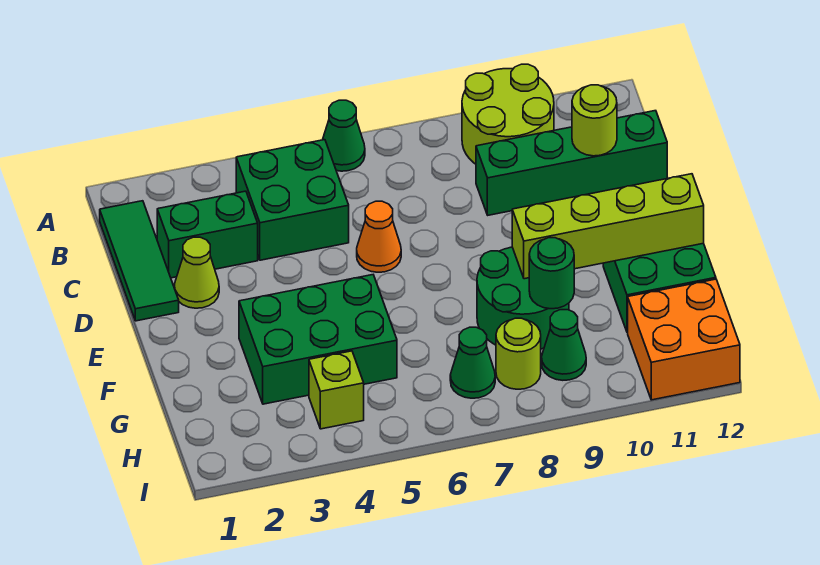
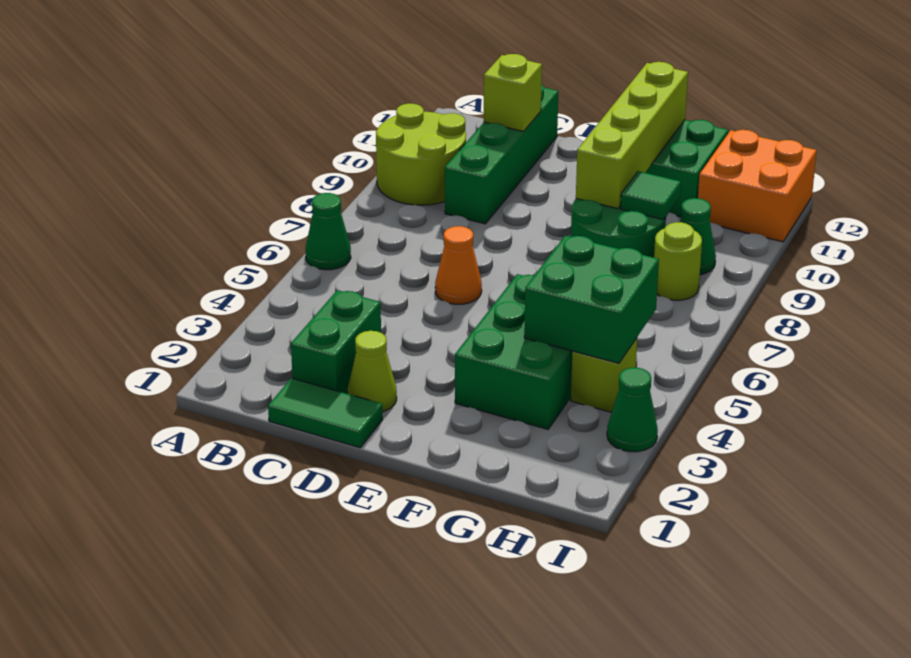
green tile B1:D1 level 1 -> green tile C1:D1 level 1
green brick B4:C5 level 1 -> green brick G4:H5 level 2
lime round brick C11 level 2 -> lime brick C11 level 2
green round brick G9 level 2 -> green tile G9 level 2
green cone H7 level 1 -> green cone I3 level 1

